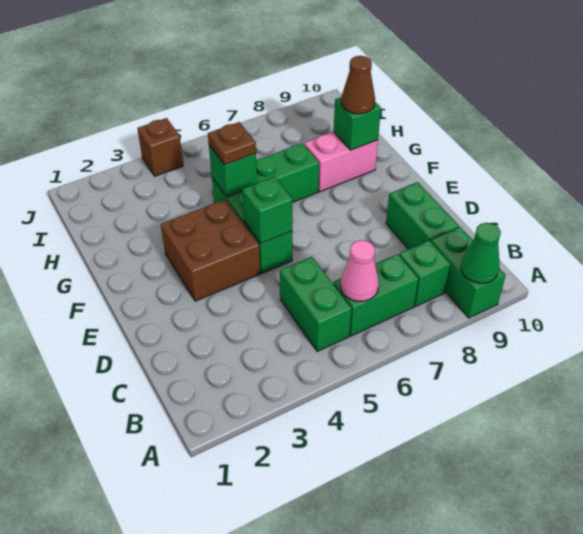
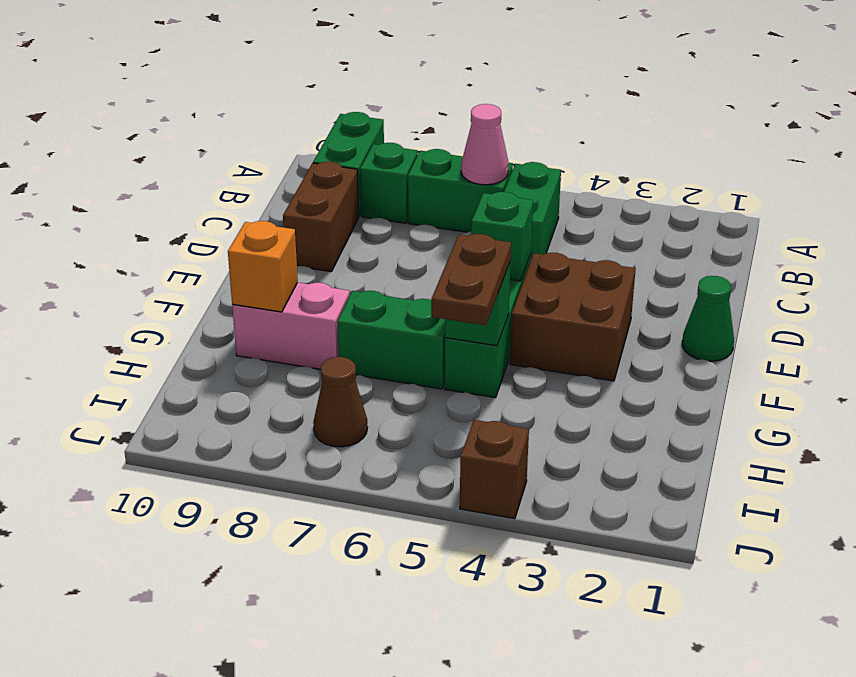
green cone A9 level 2 -> green cone E1 level 1
green brick C9:D9 level 1 -> brown brick C9:D9 level 1
brown plate G5 level 3 -> brown plate G5:H5 level 3
green brick G9 level 2 -> orange brick G9 level 2
brown cone G9 level 3 -> brown cone I7 level 1

